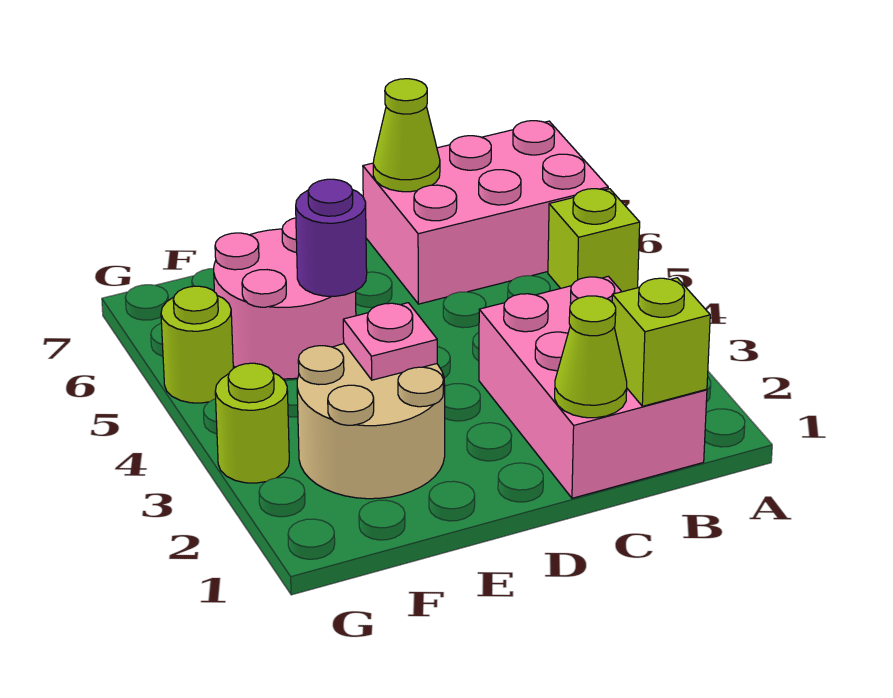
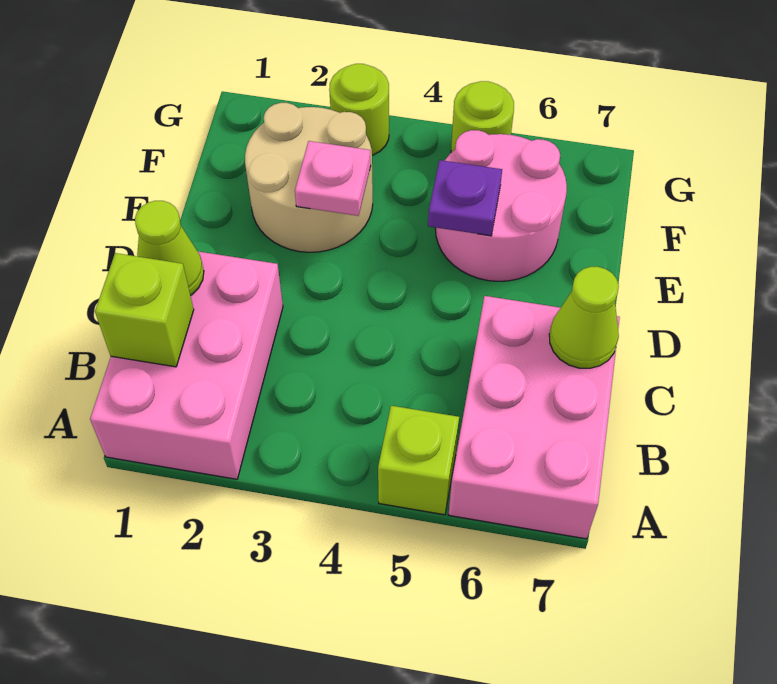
pink brick B1:C3 level 1 -> pink brick A1:C2 level 1
purple round brick E5 level 2 -> purple plate E5 level 2

